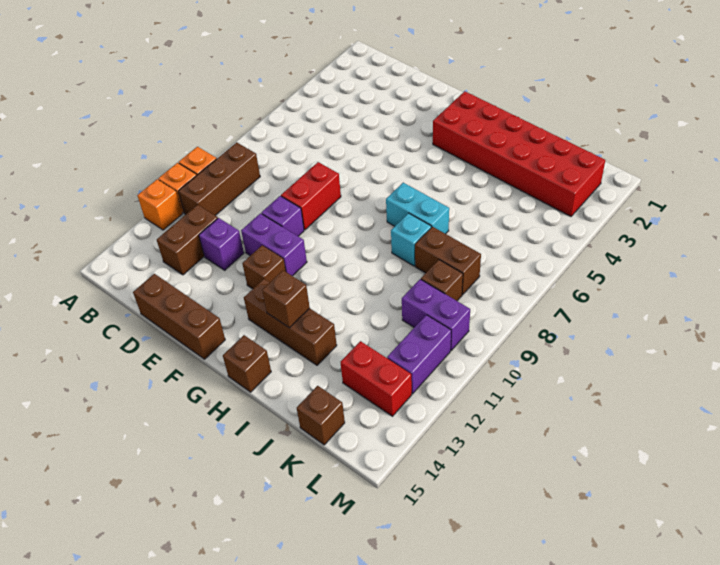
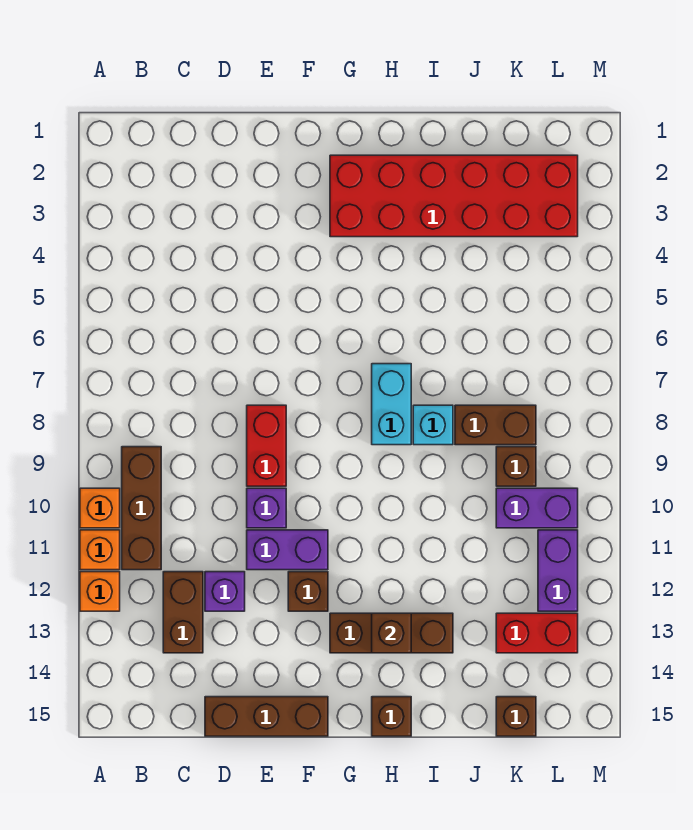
cyan brick H7:I7 level 1 -> cyan brick H7:H8 level 1

